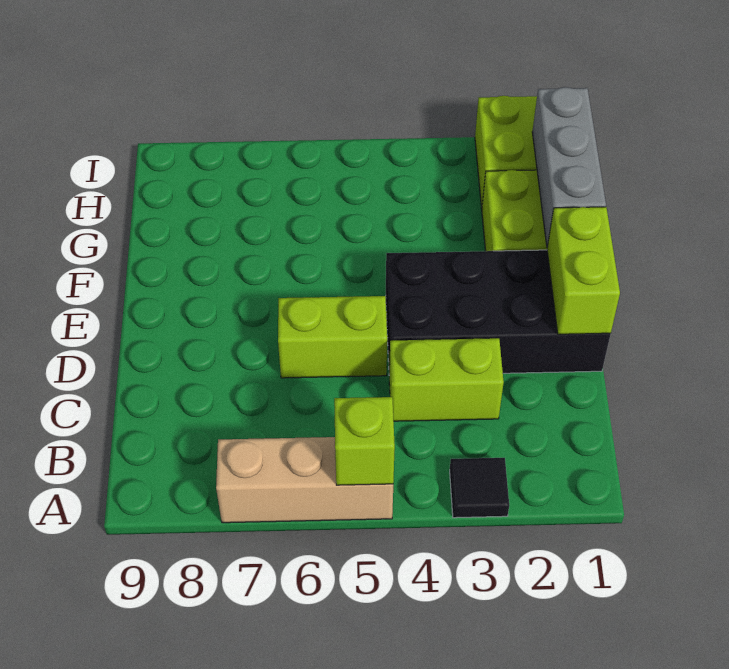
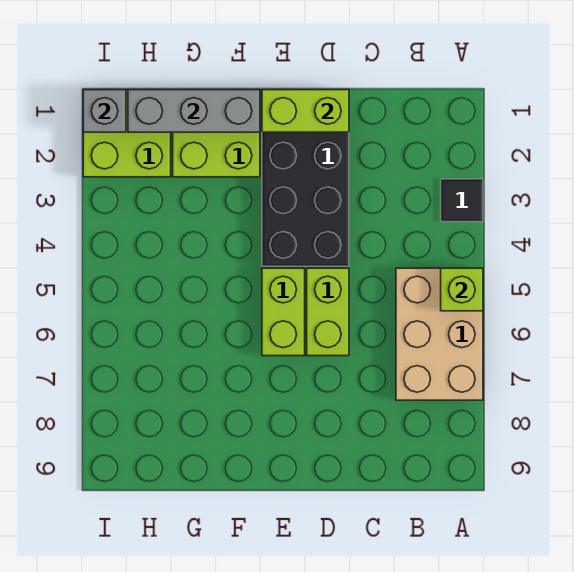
tan brick A5:A7 level 1 -> tan brick A5:B7 level 1
lime brick C3:C4 level 1 -> lime brick E5:E6 level 1
none -> grey brick I1 level 2

